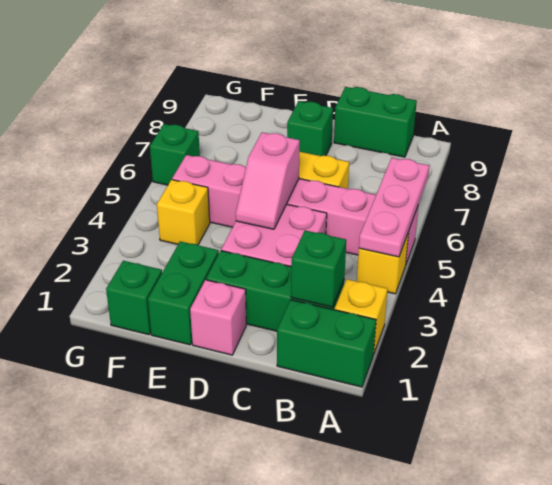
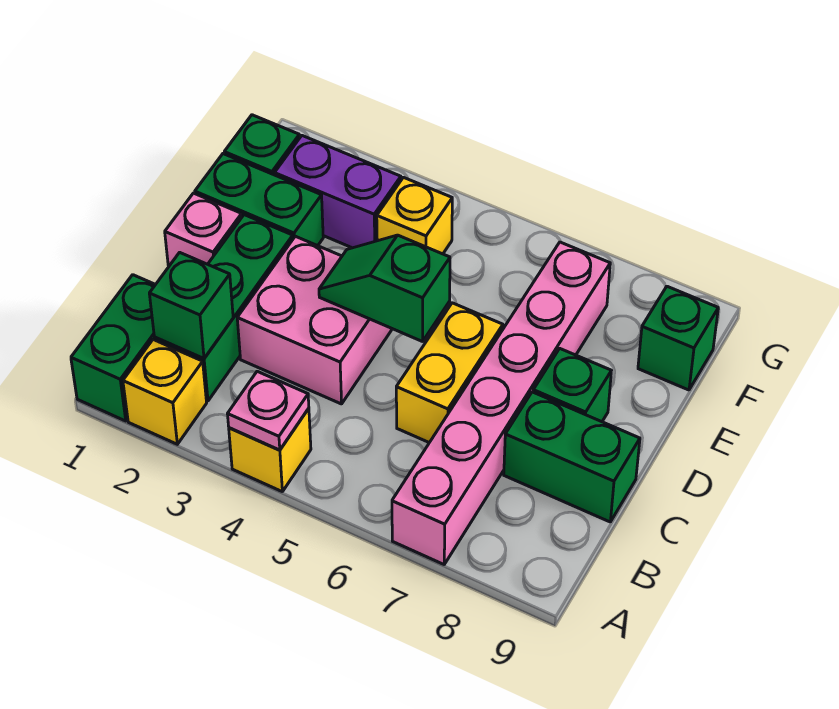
pink plate A4:A6 level 2 -> pink plate A4 level 2
pink brick A5:F5 level 1 -> pink brick A7:F7 level 1
green brick B9:C9 level 1 -> green brick C8:C9 level 1
pink slope D4:D5 level 2 top 5 -> green slope D4:D5 level 2 top 5
none -> purple brick F2:F3 level 1
green brick G6 level 1 -> green brick F9 level 1

